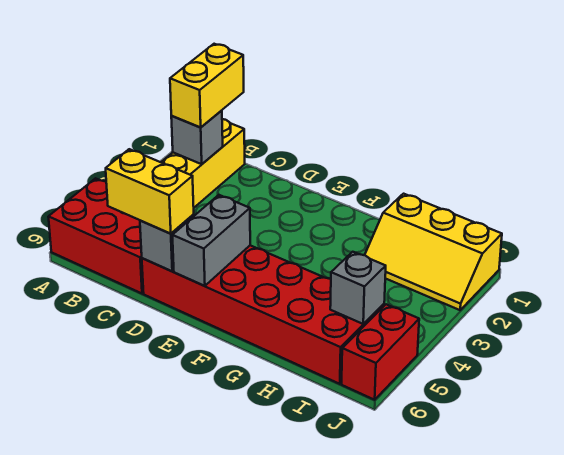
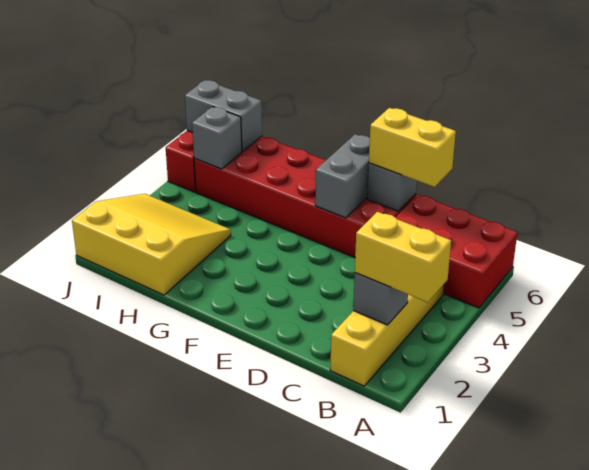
yellow brick B1:B2 level 3 -> yellow brick A2:B2 level 3
yellow slope H1:J2 level 1 top 1 -> yellow slope H1:J3 level 1 top 1
none -> grey brick I6:J6 level 2

